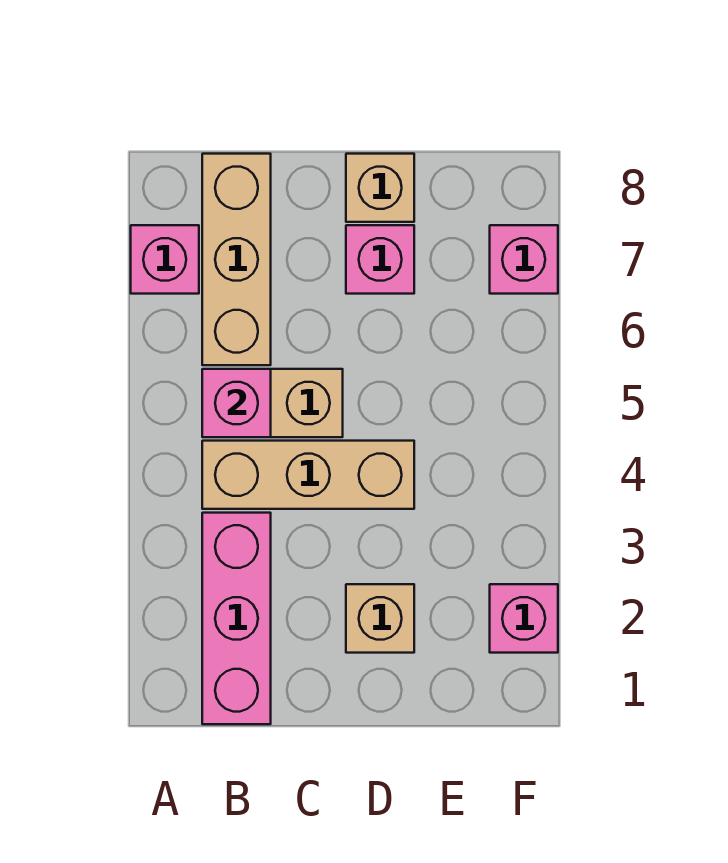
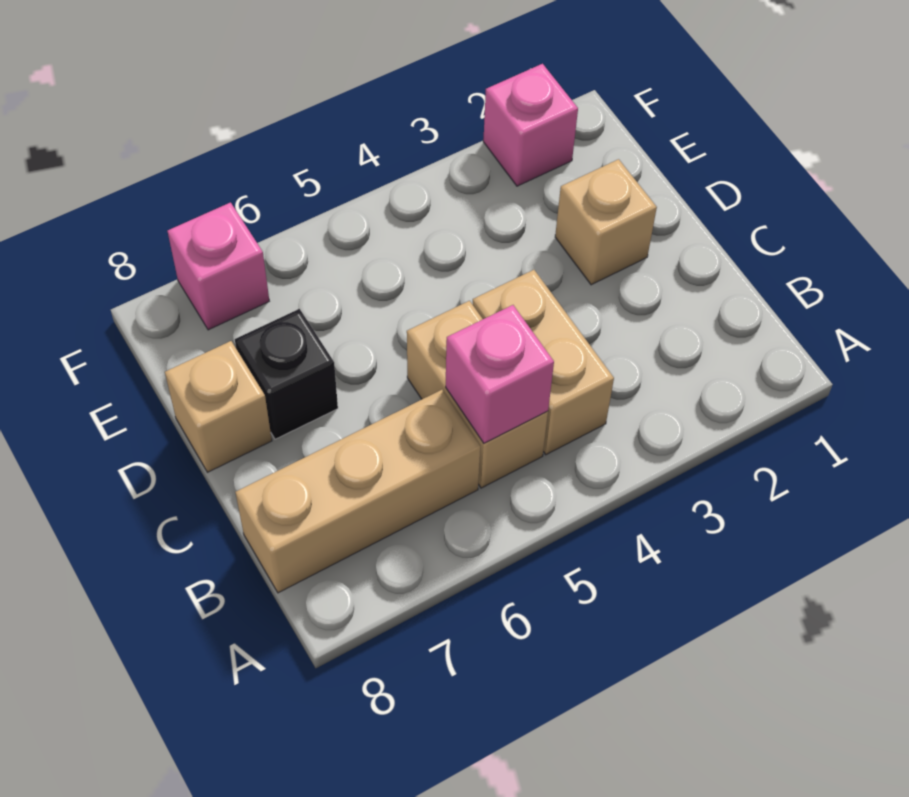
pink brick A7 level 1 -> none
pink brick B1:B3 level 1 -> none
tan brick B4:D4 level 1 -> tan brick B4:C4 level 1
pink brick D7 level 1 -> black brick D7 level 1

